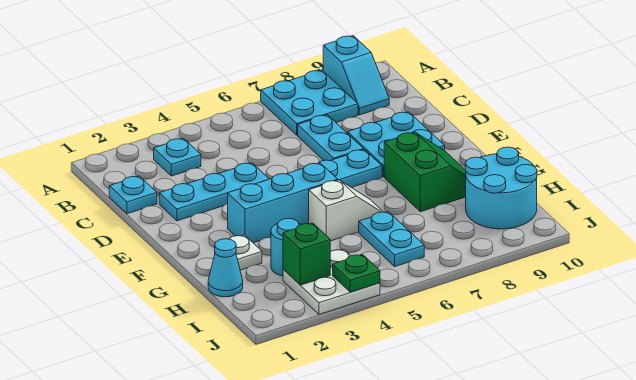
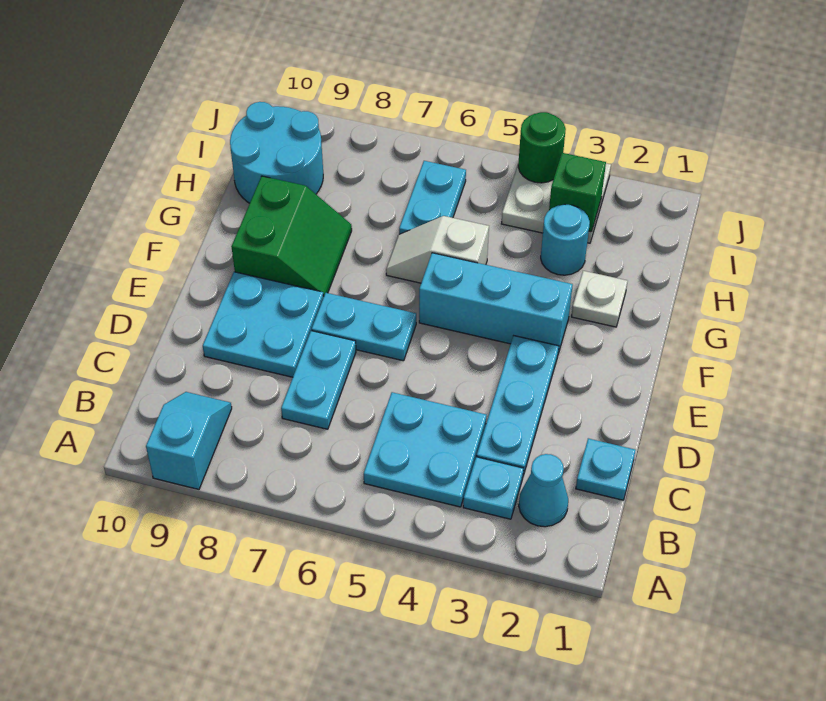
cyan plate A7:B8 level 1 -> cyan plate B4:C5 level 1
cyan plate D2:D4 level 1 -> cyan plate C3:E3 level 1
green slope F8:G9 level 1 top 8 -> green slope F8:G9 level 1 top 9
cyan cone H1 level 1 -> cyan cone B2 level 1
green plate J4 level 2 -> green round brick J4 level 2

